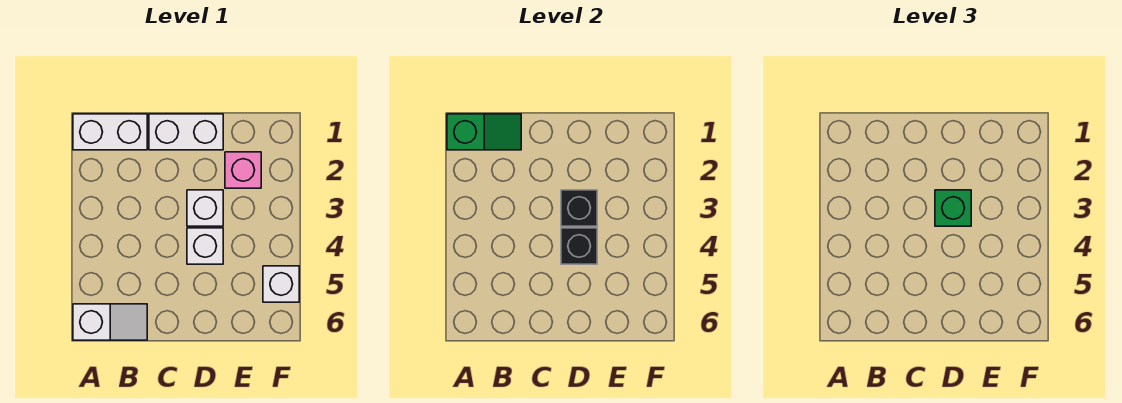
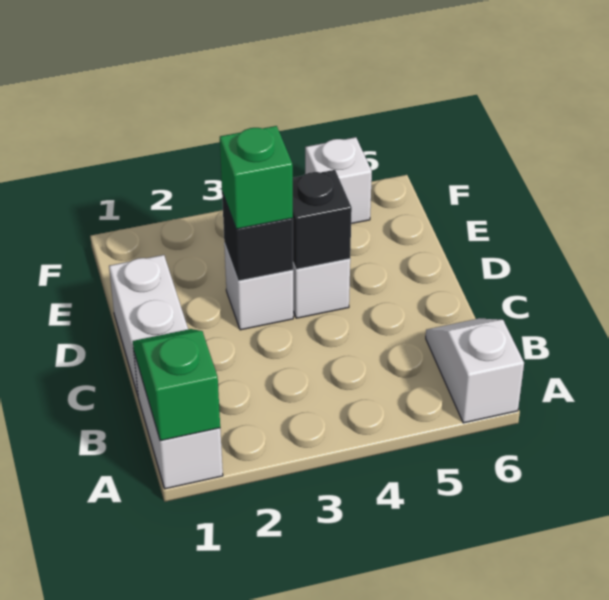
pink brick E2 level 1 -> none

